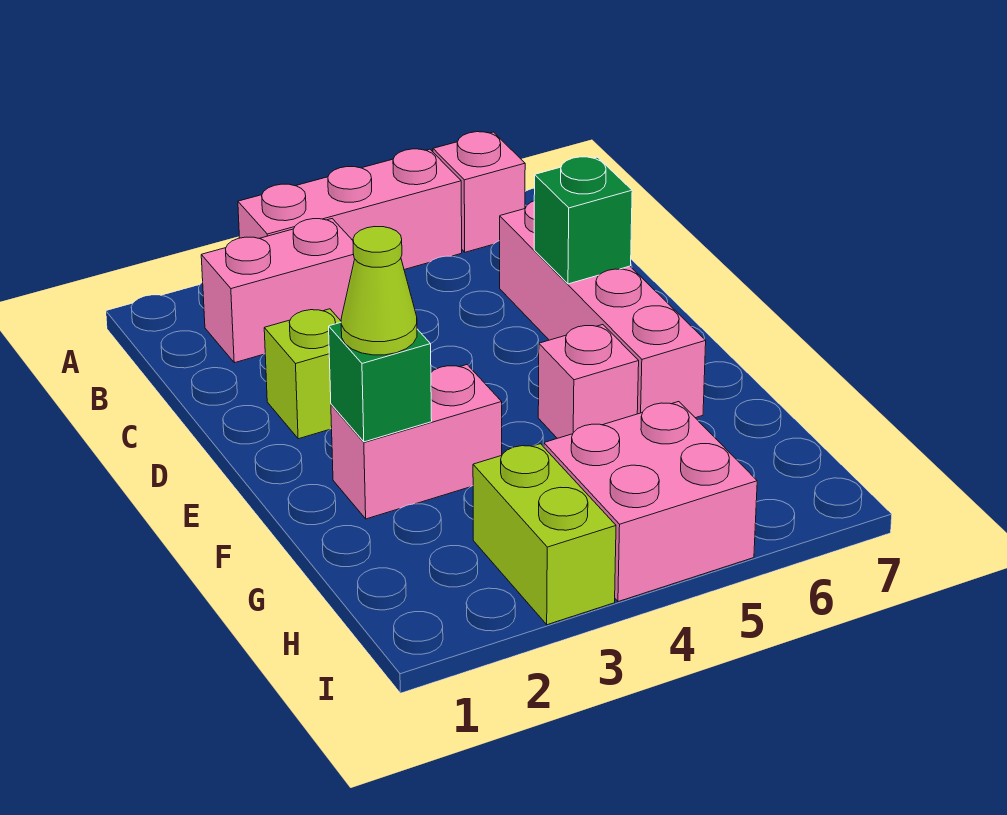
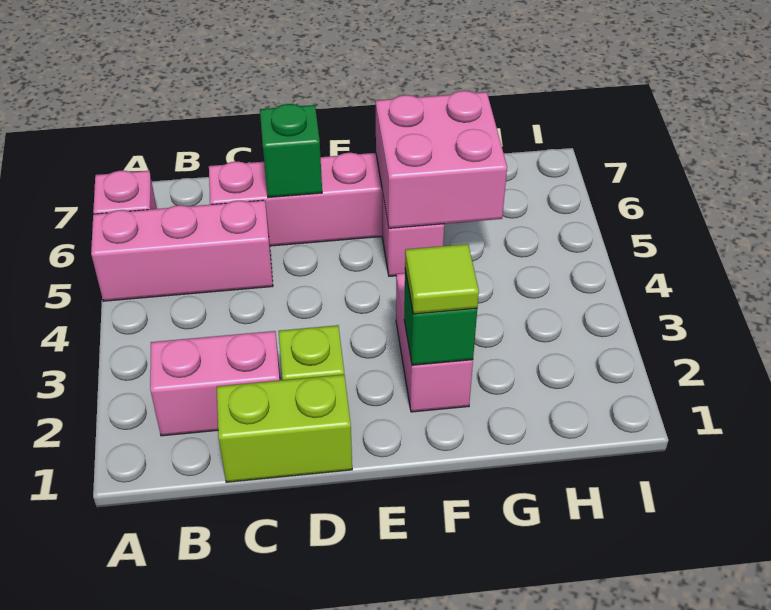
pink brick A3:A5 level 1 -> pink brick A5:C5 level 1
pink brick B2:B3 level 1 -> pink brick B2:C2 level 1
lime cone F2 level 3 -> lime tile F2 level 3
lime brick H3:I3 level 1 -> lime brick C1:D1 level 1
pink brick H4:I5 level 1 -> pink brick F5:G6 level 2

